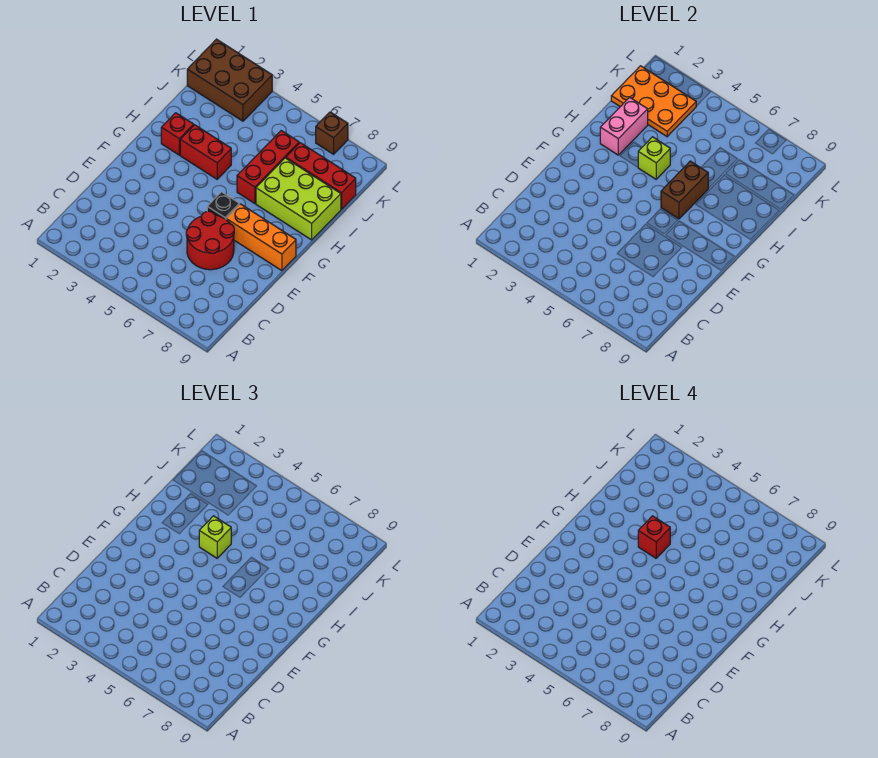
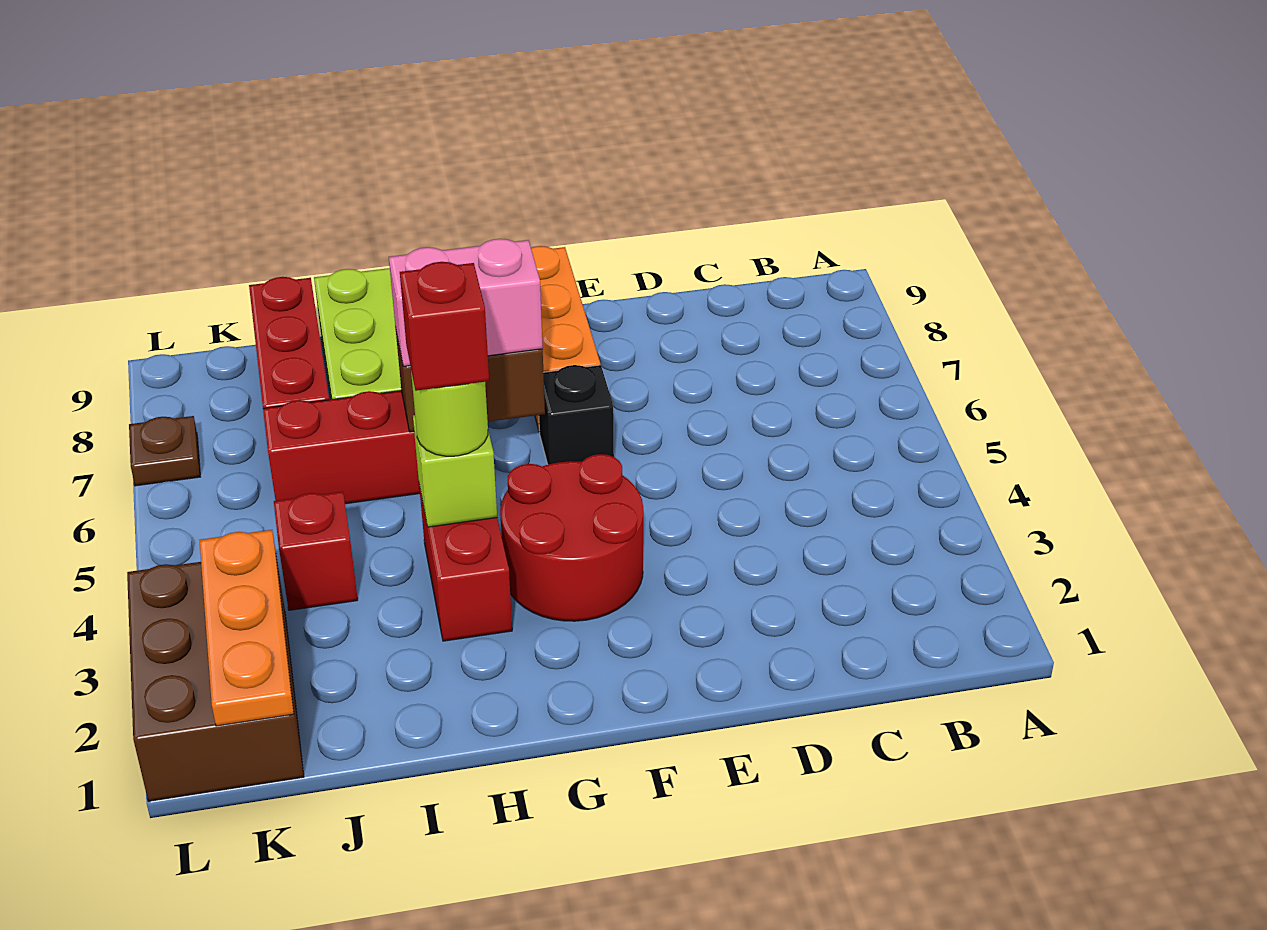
red round brick D6:E7 level 1 -> red round brick F3:G4 level 1
red brick H2 level 1 -> red brick J4 level 1
pink brick H2:I2 level 2 -> pink brick G6:H6 level 3
lime brick H4 level 3 -> lime round brick H4 level 3
orange plate J1:K3 level 2 -> orange plate K1:K3 level 2
brown brick L7 level 1 -> brown plate L7 level 1

